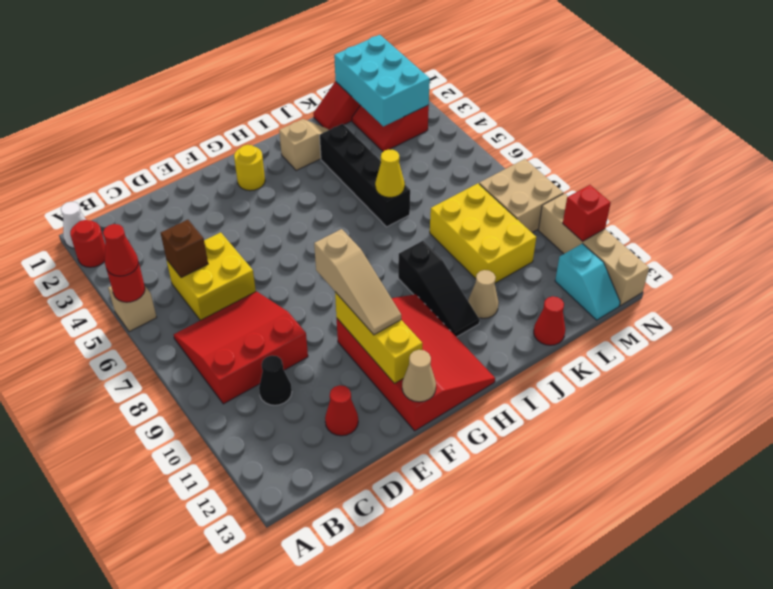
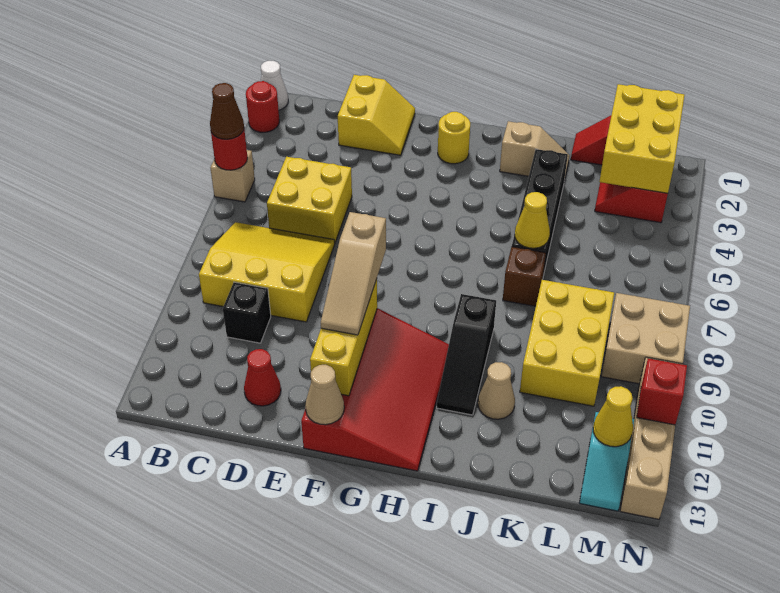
red cone A5 level 3 -> brown cone A5 level 3
red slope B7:D9 level 1 top 9 -> yellow slope B7:D9 level 1 top 9
brown brick C5 level 2 -> brown brick J7 level 1
black cone C10 level 1 -> black brick C10 level 1
none -> yellow slope D1:E2 level 1 top D
red cone K13 level 1 -> none
cyan brick L1:M3 level 2 -> yellow brick L1:M3 level 2
none -> yellow cone M12 level 2

